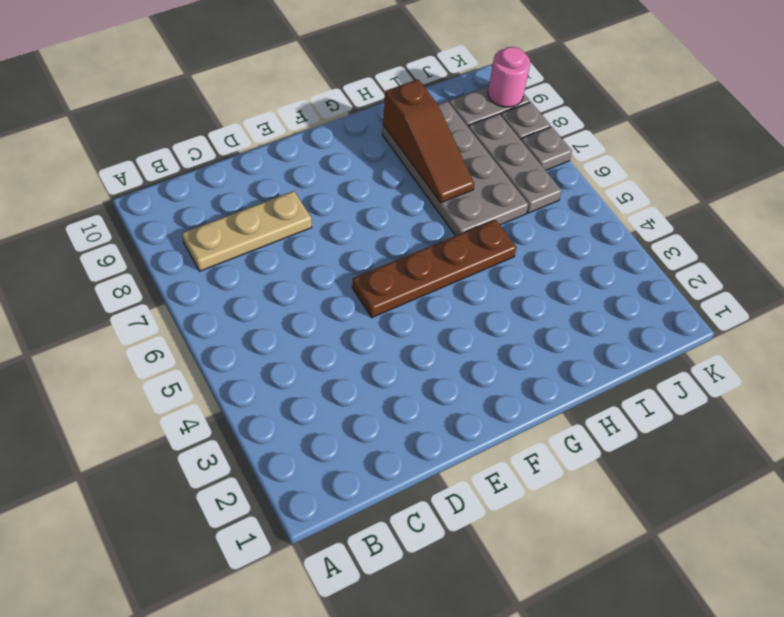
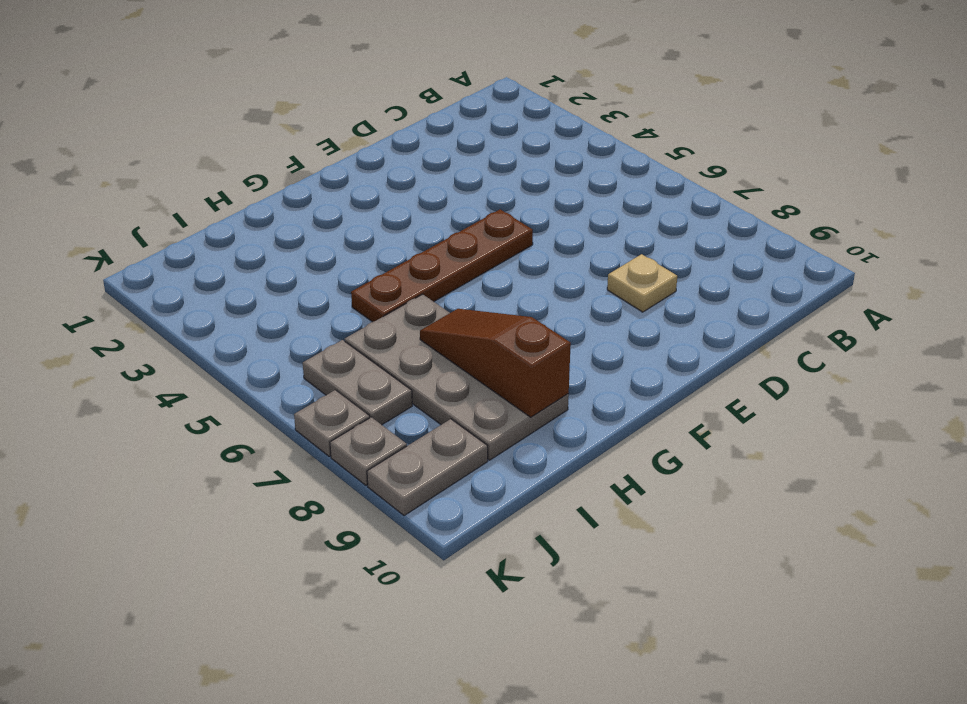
tan plate B8:D8 level 1 -> tan plate D8 level 1
grey plate J6:J8 level 1 -> grey plate J6:J7 level 1
pink round brick K9 level 2 -> none

